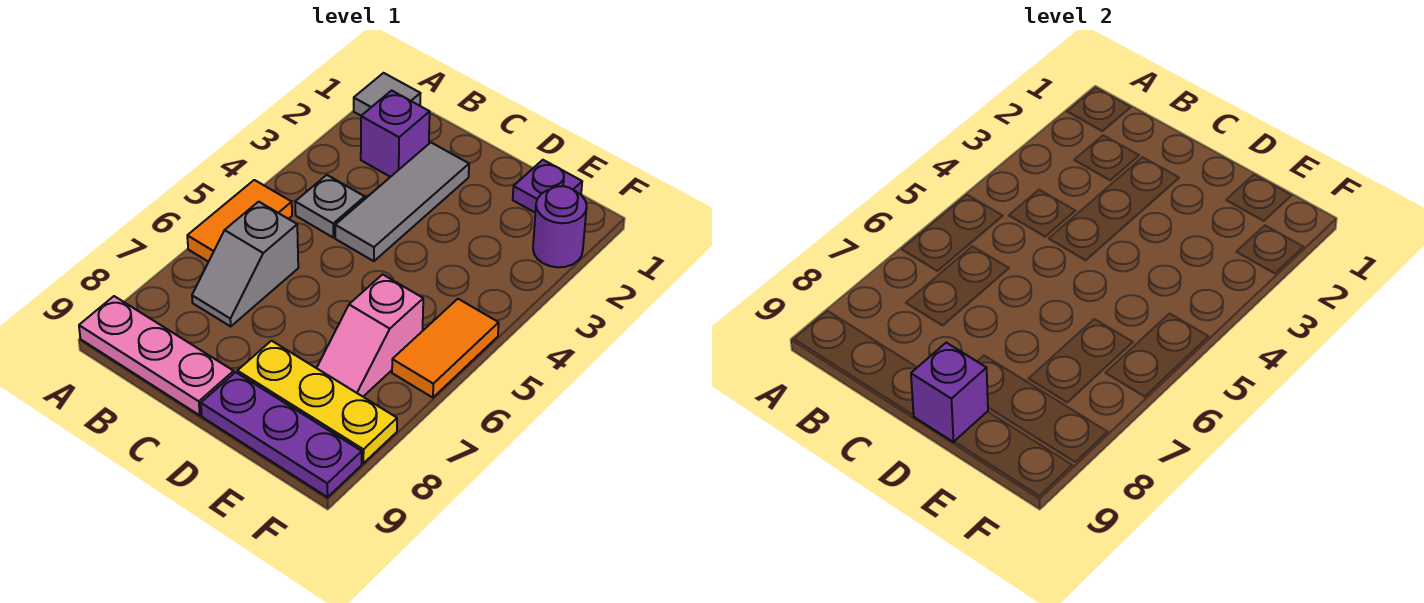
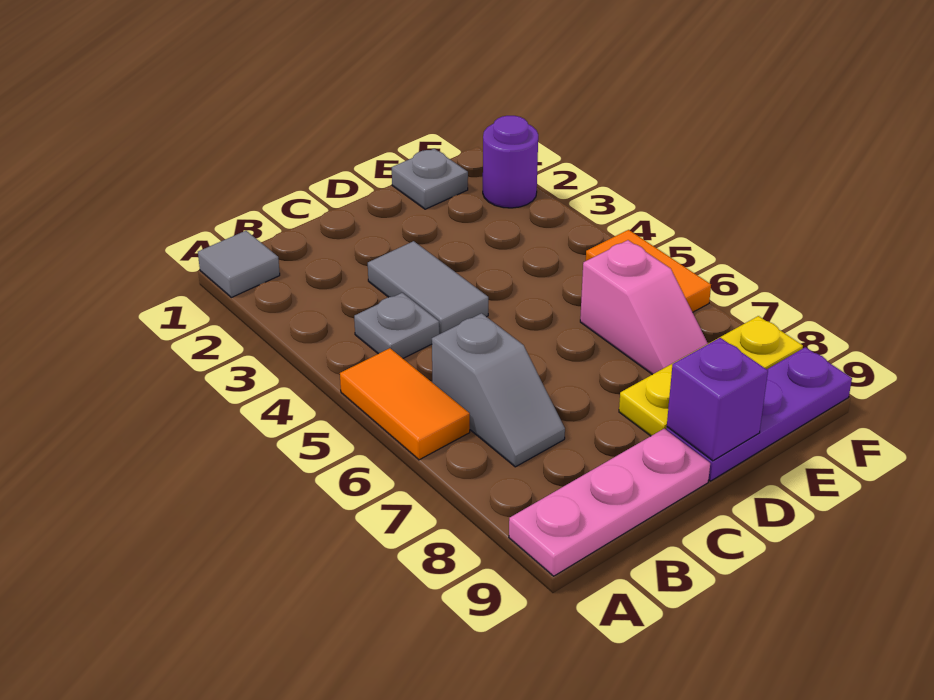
purple brick B2 level 1 -> none
grey tile C2:C4 level 1 -> grey tile C3:C4 level 1
purple plate E1 level 1 -> grey plate E1 level 1

